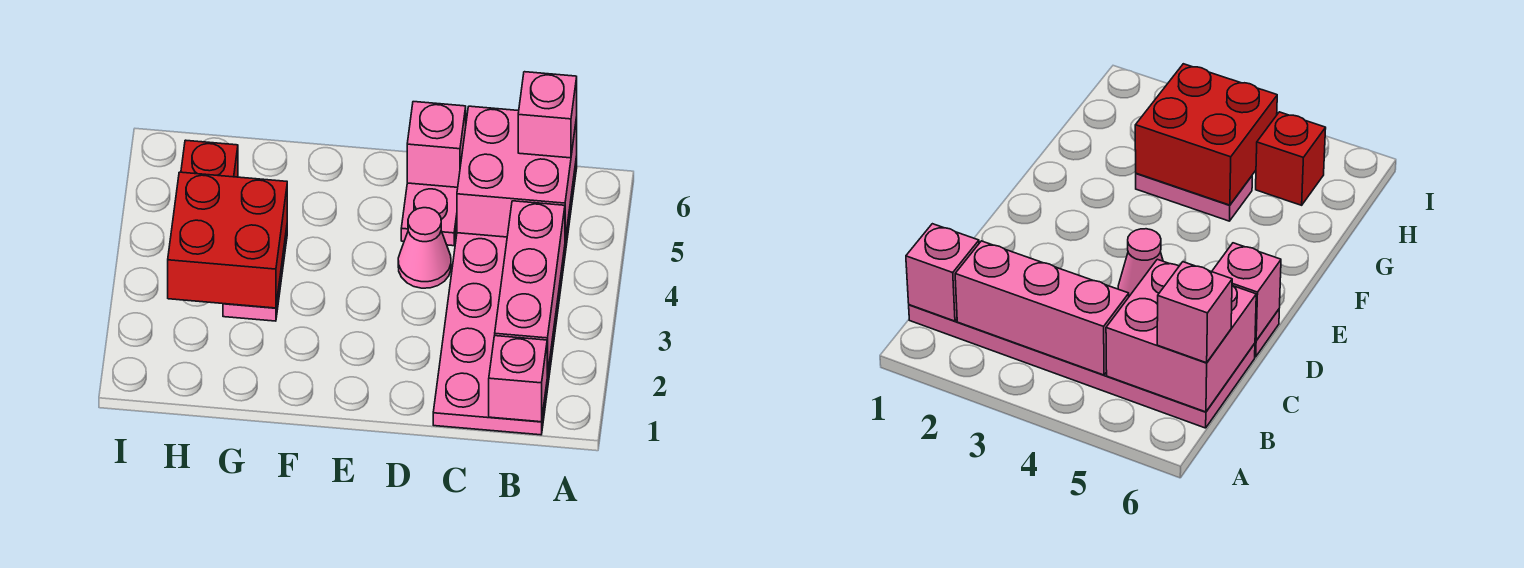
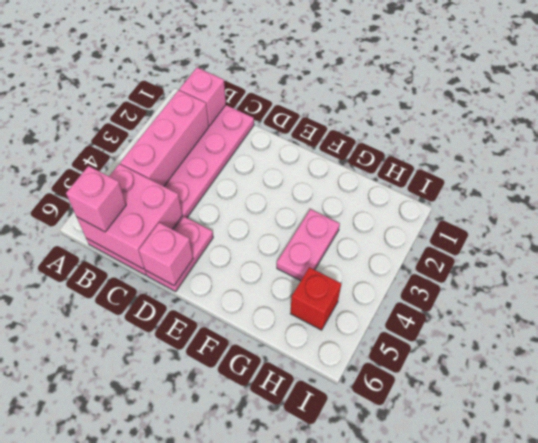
pink cone D4 level 1 -> none
red brick G3:H4 level 2 -> none

